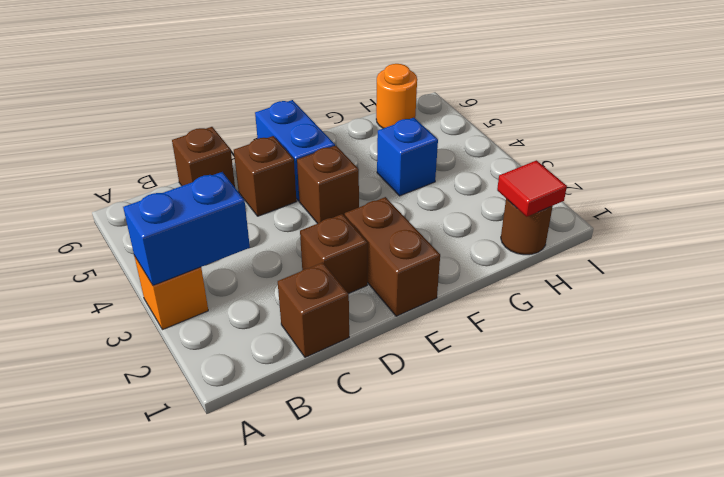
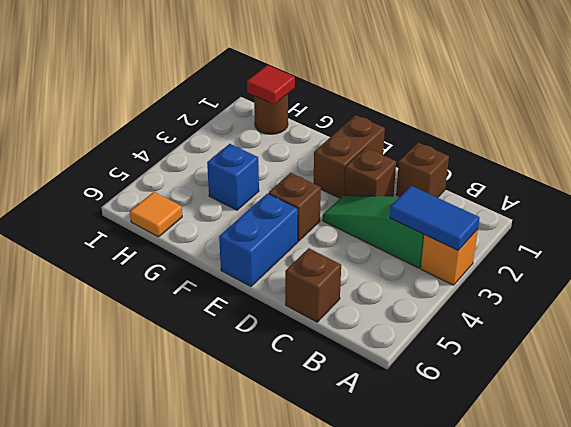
blue brick A3:B3 level 2 -> blue tile A3:B3 level 2
none -> green slope B3:D3 level 1 top B
brown brick D5 level 1 -> none
orange round brick H6 level 1 -> orange tile H6 level 1

